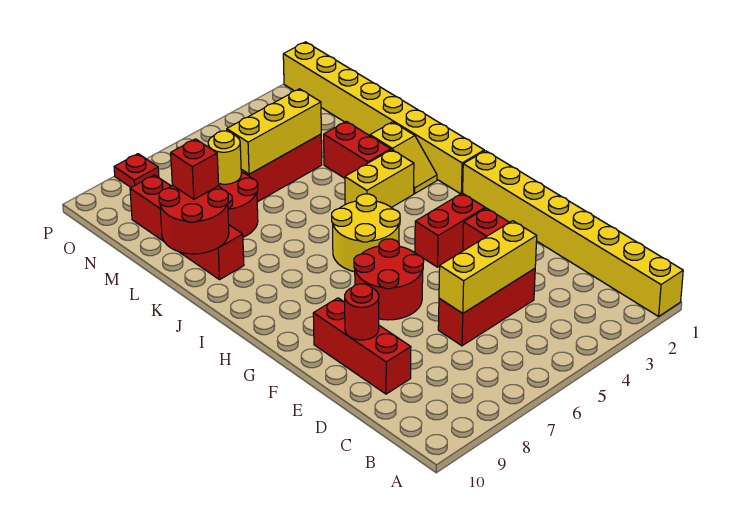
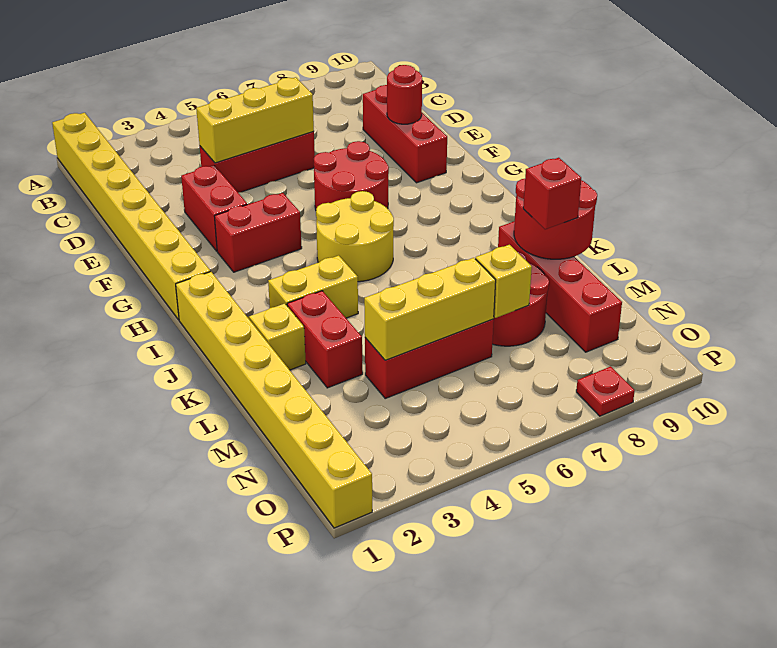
yellow round brick M7 level 2 -> yellow brick M7 level 2

